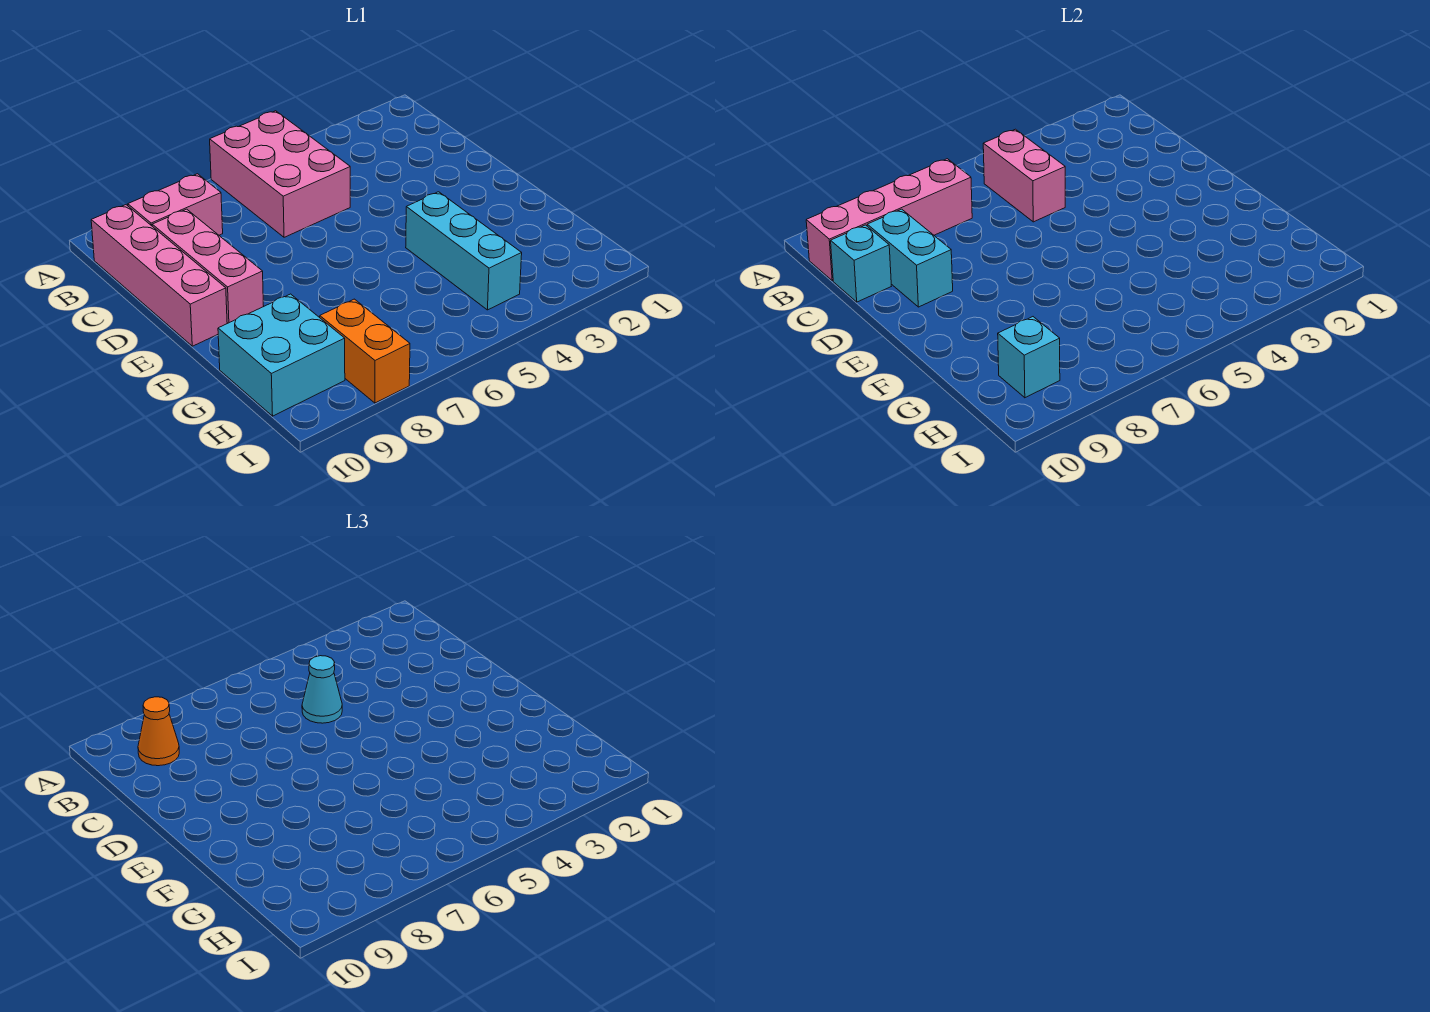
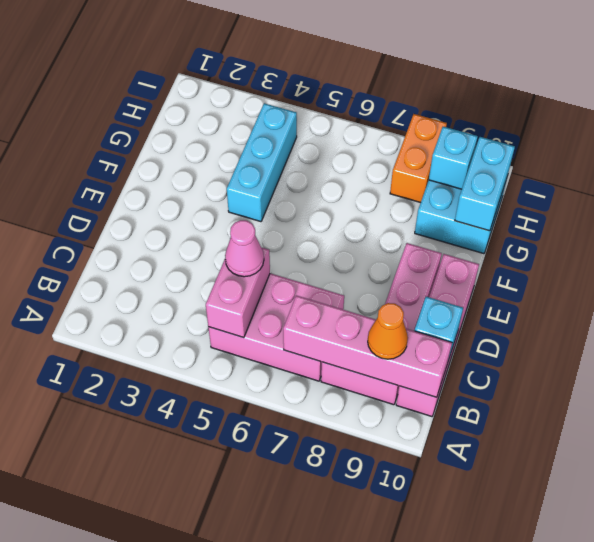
pink brick A5:C6 level 1 -> pink brick B5:C7 level 1
cyan cone C5 level 3 -> pink cone C5 level 3
cyan brick C9:D9 level 2 -> cyan brick G10:H10 level 2

